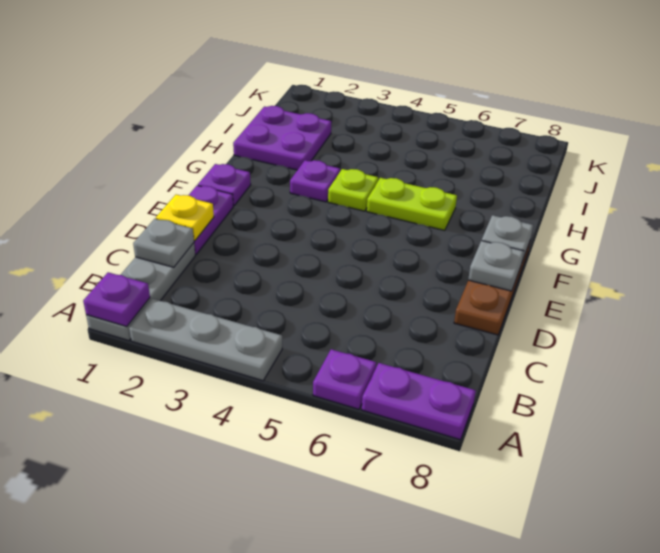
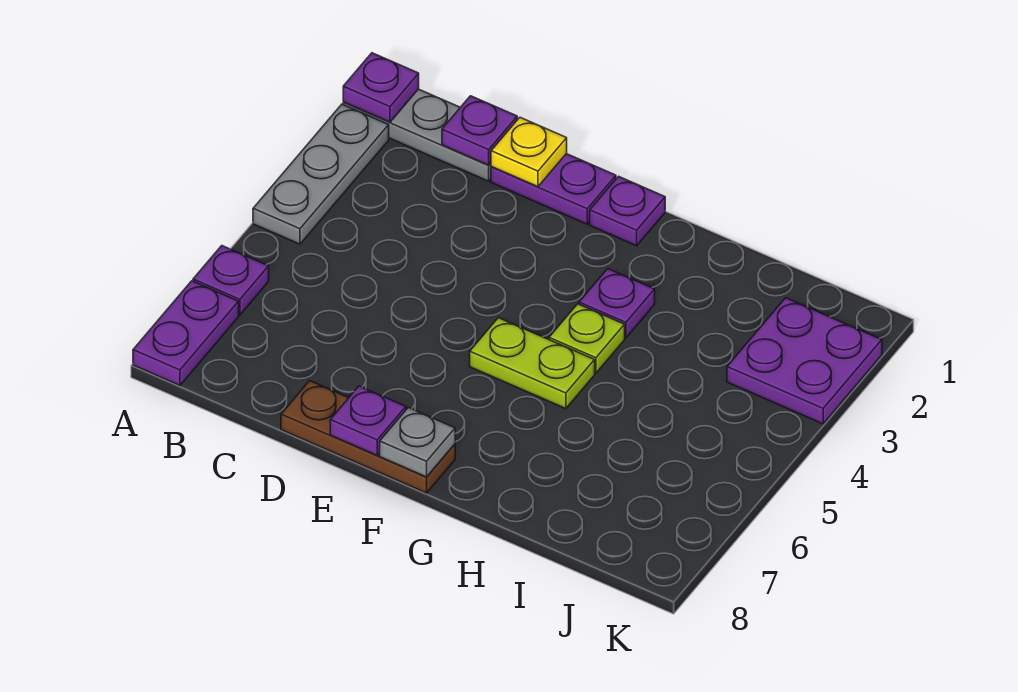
grey plate C1 level 2 -> purple plate C1 level 2
grey plate E8 level 2 -> purple plate E8 level 2
lime plate G5:G6 level 1 -> lime plate F5:G5 level 1
purple plate H1:I2 level 1 -> purple plate J2:K3 level 1

